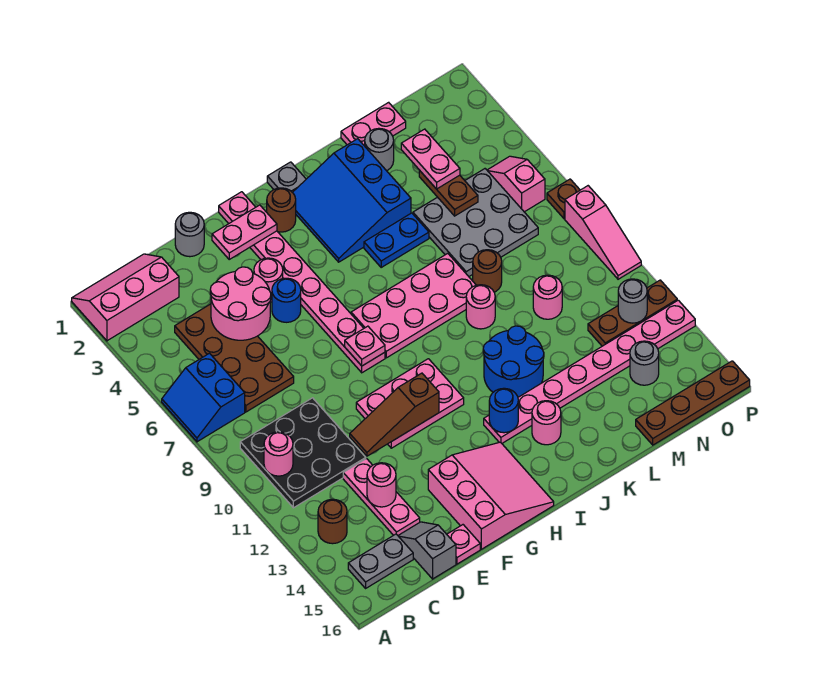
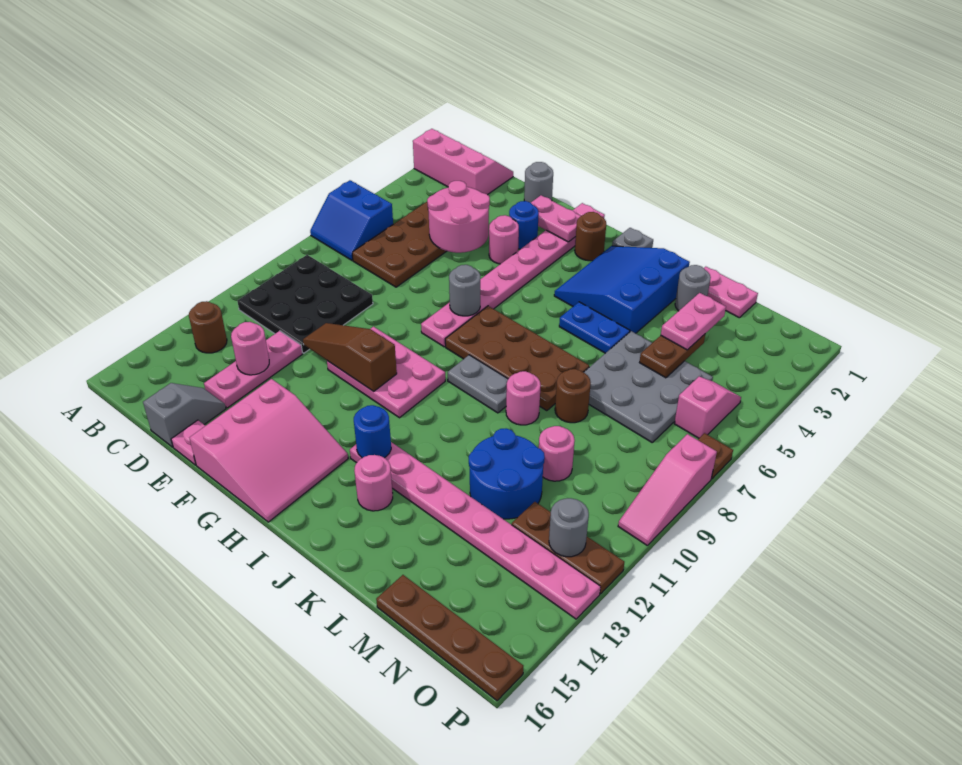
blue slope A6:B7 level 1 top B -> blue slope A6:B7 level 1 top 6
pink round brick B10 level 2 -> none
grey plate B15:C15 level 1 -> grey plate I9:J9 level 1
blue round brick F5 level 1 -> blue round brick F3 level 1
pink plate G8 level 2 -> none
pink plate H7:K8 level 1 -> brown plate H7:K8 level 1
blue round brick J11:K12 level 1 -> blue round brick L11:M12 level 1
grey round brick N14 level 1 -> grey round brick G7 level 2

